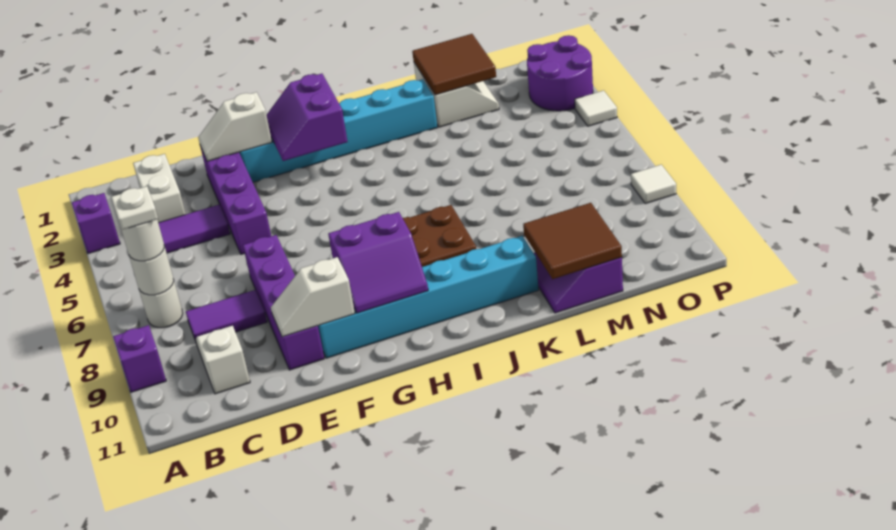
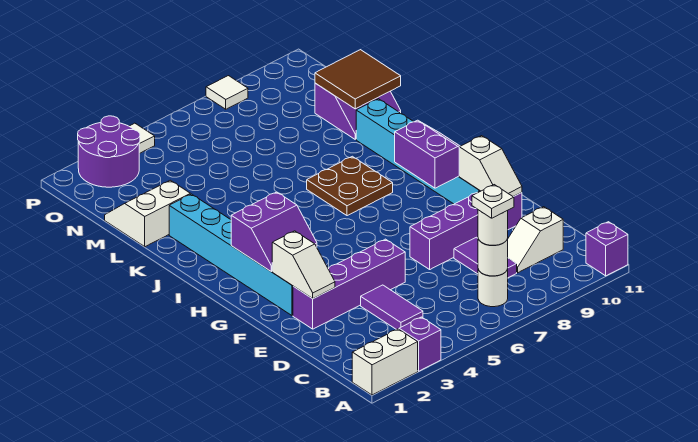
purple brick A9 level 1 -> purple brick A11 level 1
white brick C2:C3 level 1 -> white brick A1:A2 level 1
brown tile L1:M2 level 2 -> none

